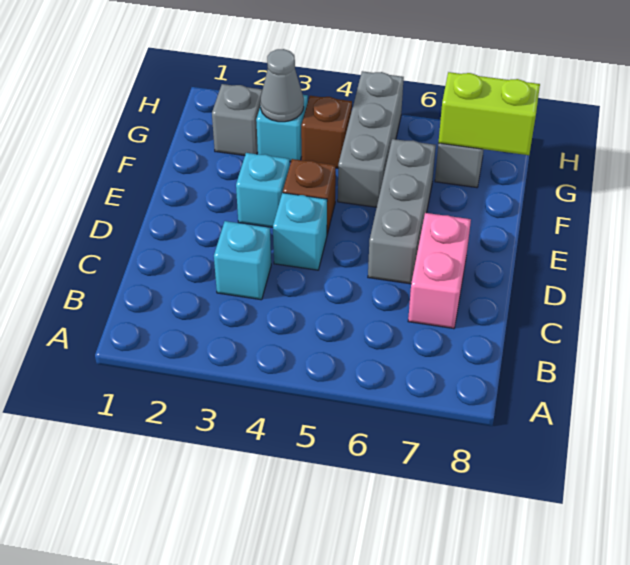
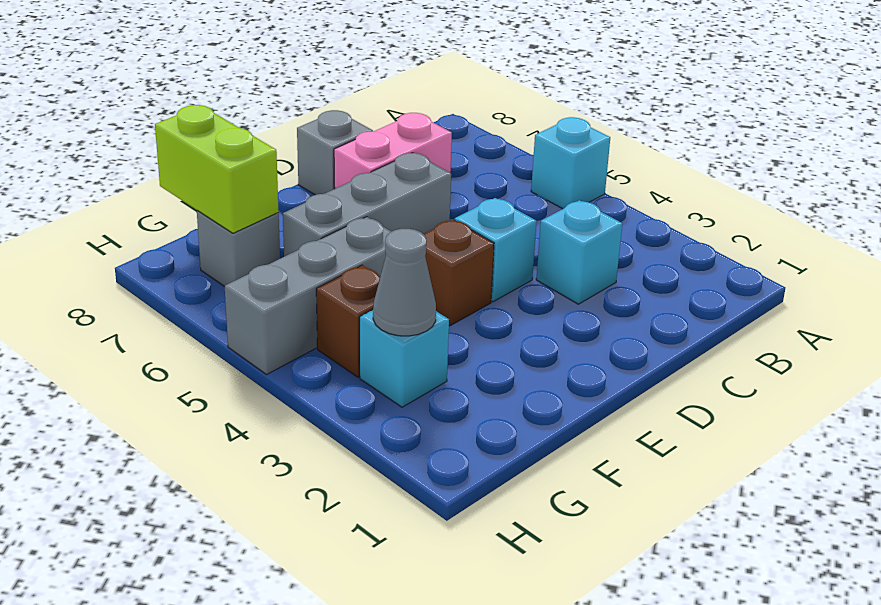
cyan brick E3 level 1 -> cyan brick A5 level 1
grey brick G2 level 1 -> grey brick D8 level 1

